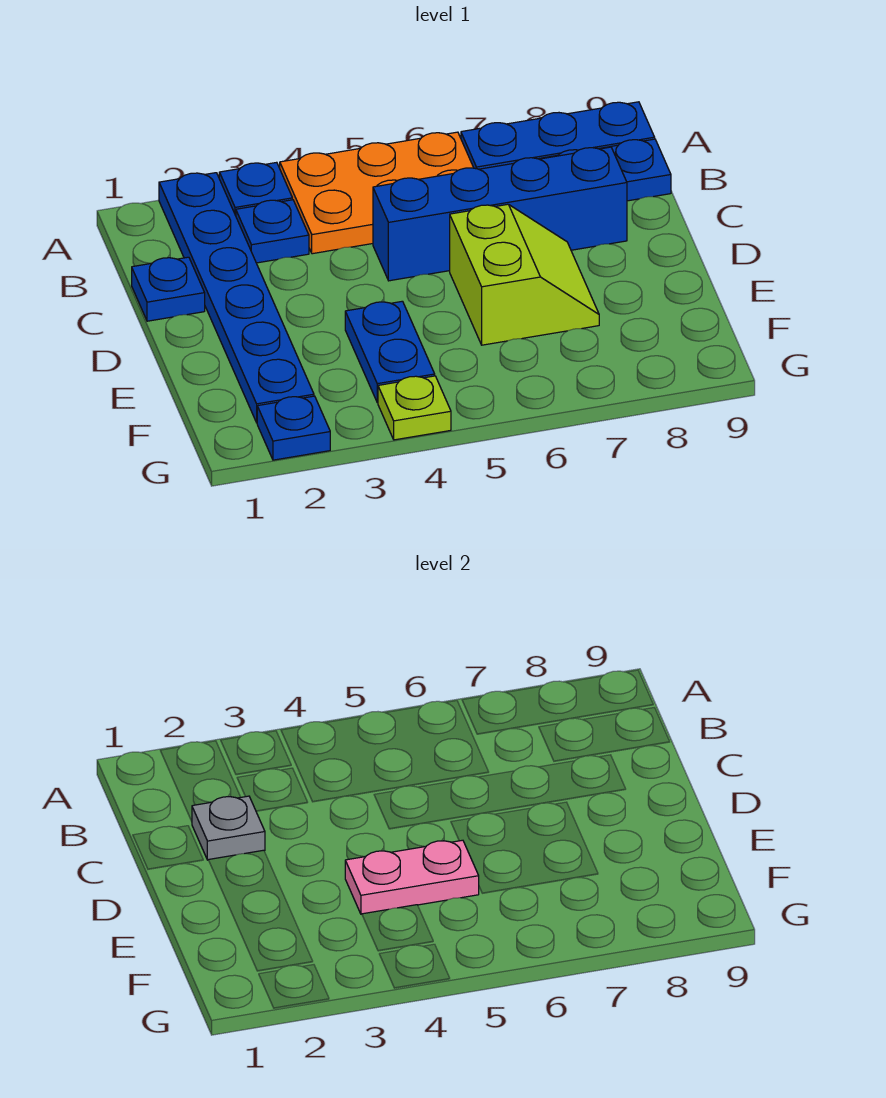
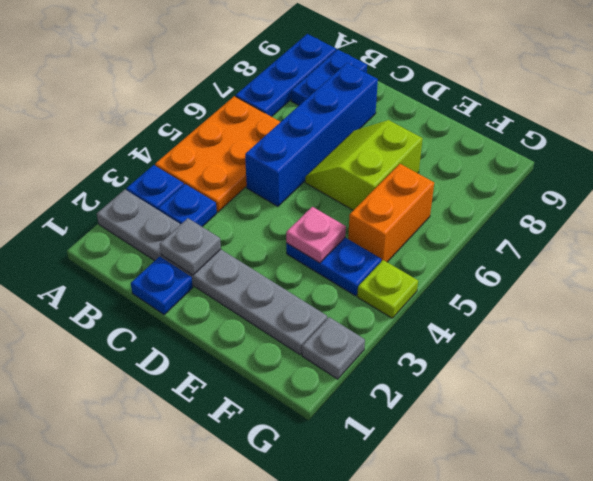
blue plate A2:F2 level 1 -> grey plate A2:F2 level 1
lime slope D6:E7 level 1 top 6 -> lime slope D6:E7 level 1 top E
pink plate E4:E5 level 2 -> pink plate E4 level 2
none -> orange brick F5:F6 level 1
blue plate G2 level 1 -> grey plate G2 level 1

